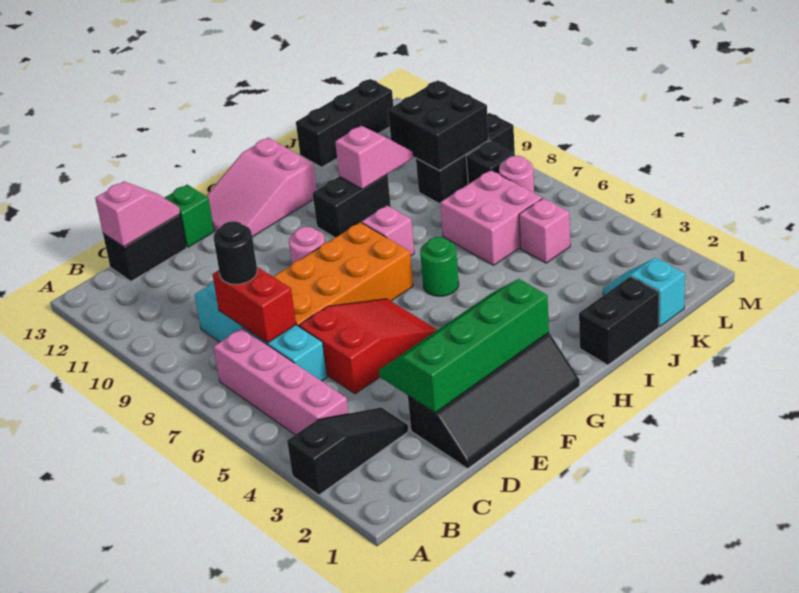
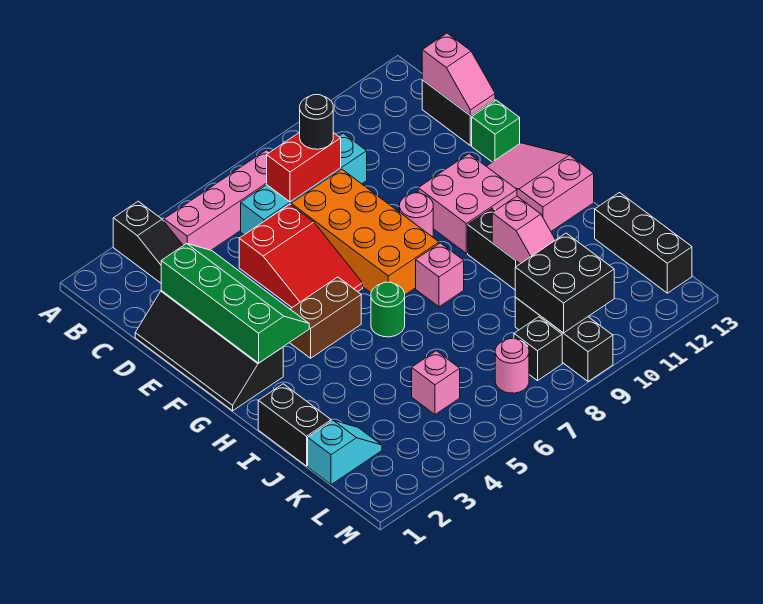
none -> brown brick G4:G5 level 1
pink brick J6:K7 level 1 -> pink brick F10:G11 level 1

